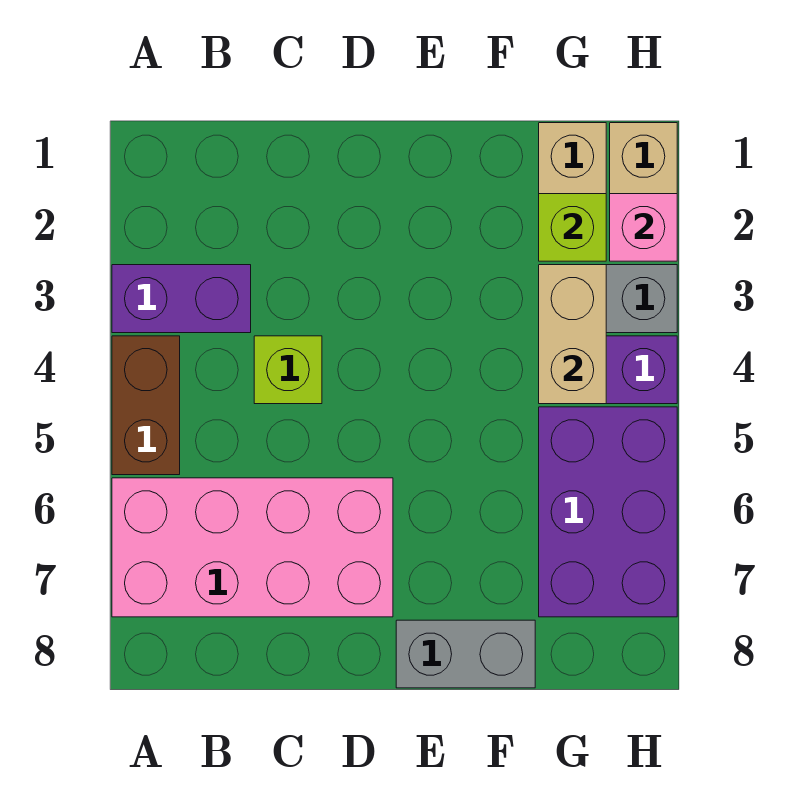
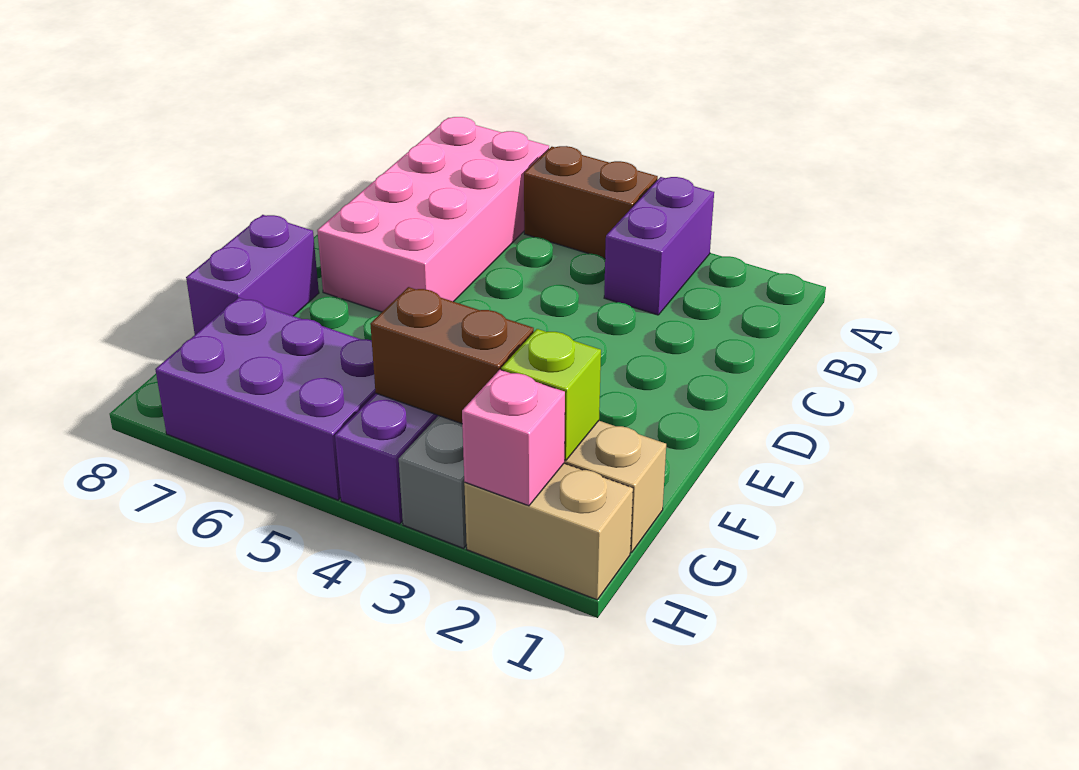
lime brick C4 level 1 -> none
grey brick E8:F8 level 1 -> purple brick E8:F8 level 1
tan brick G3:G4 level 2 -> brown brick G3:G4 level 2

